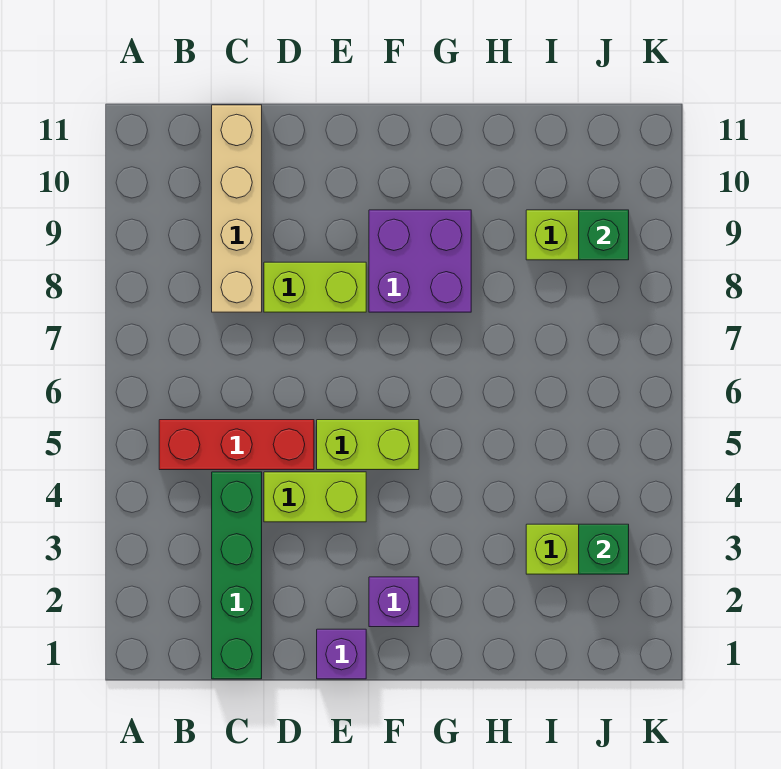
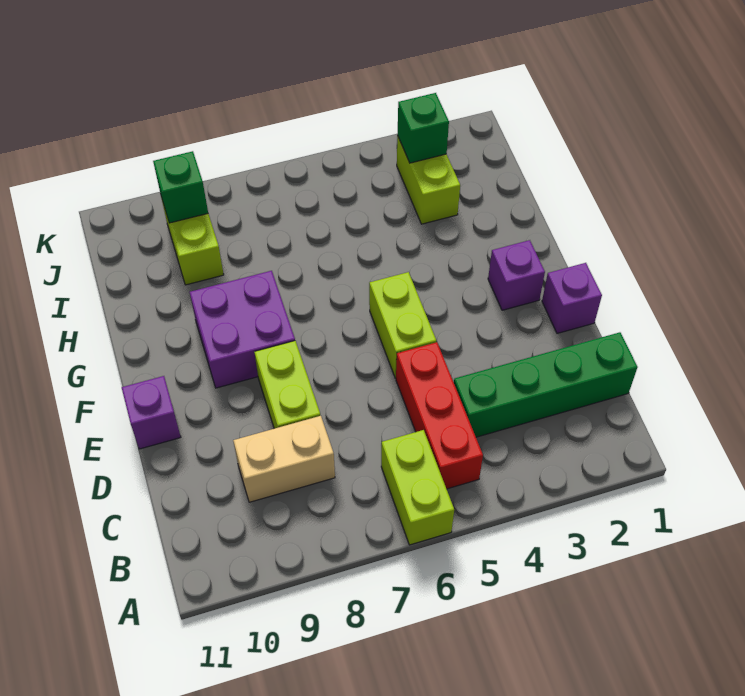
tan brick C8:C11 level 1 -> tan brick C8:C9 level 1
lime brick D4:E4 level 1 -> lime brick A6:B6 level 1
none -> purple brick E11 level 1

